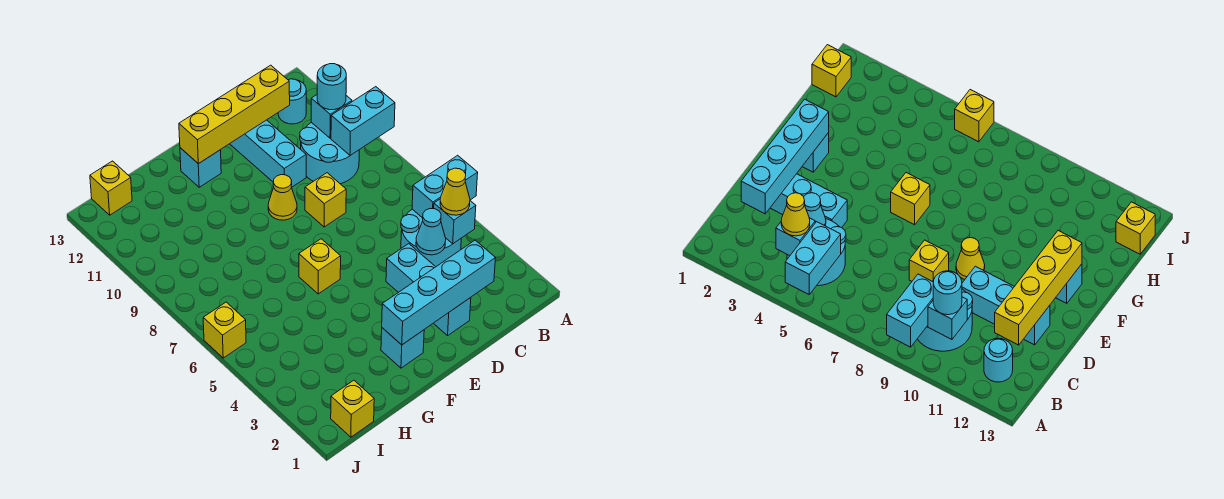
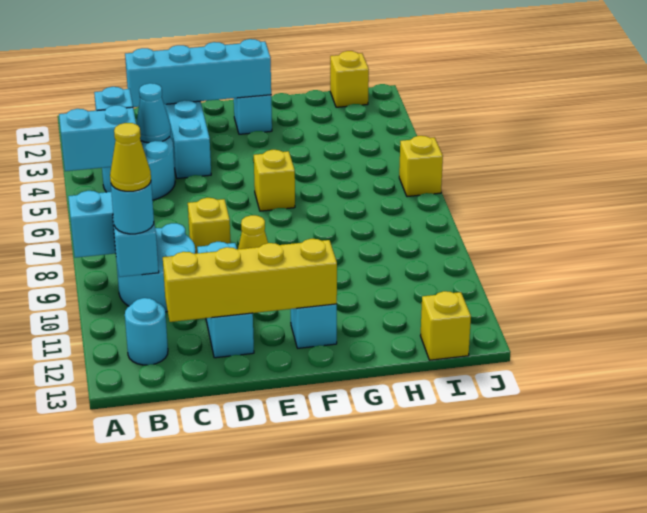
yellow cone B4 level 3 -> yellow cone B10 level 4

